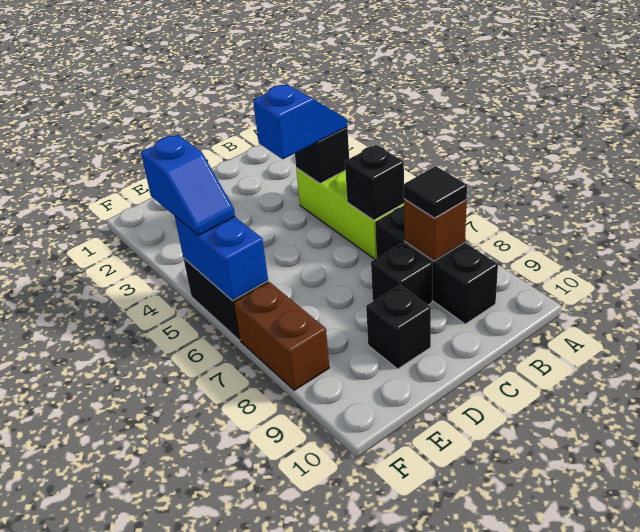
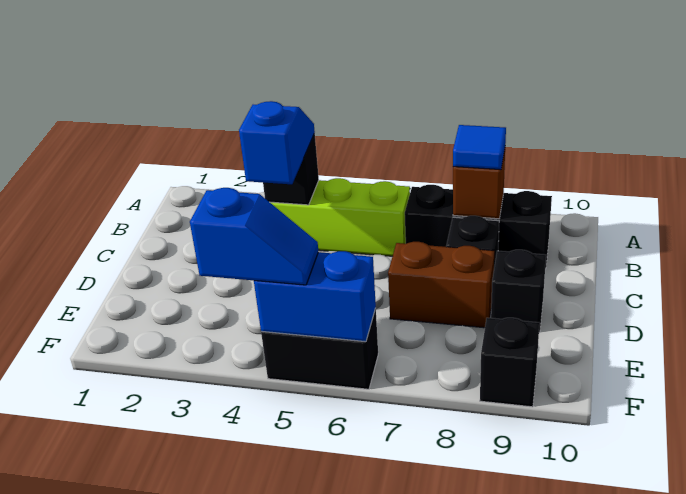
black brick B6 level 2 -> black brick F9 level 1
black tile B8 level 3 -> blue tile B8 level 3
brown brick F7:F8 level 1 -> brown brick D7:D8 level 1

